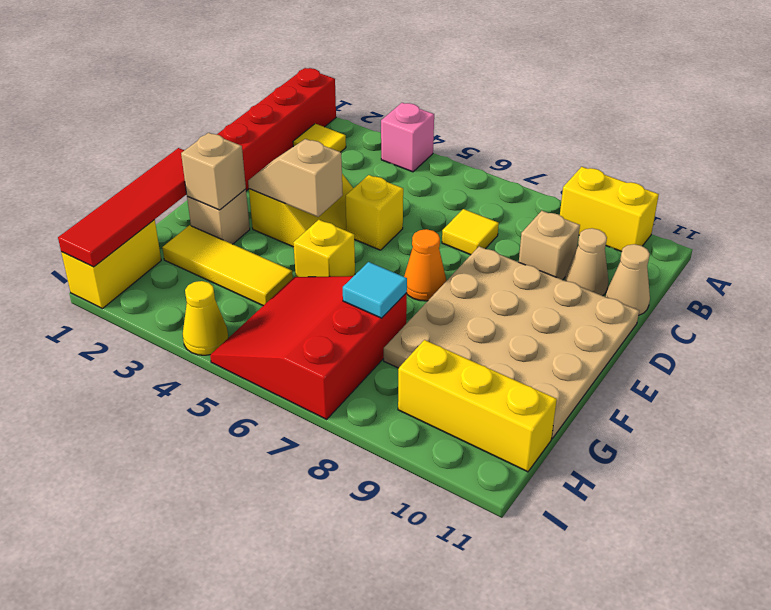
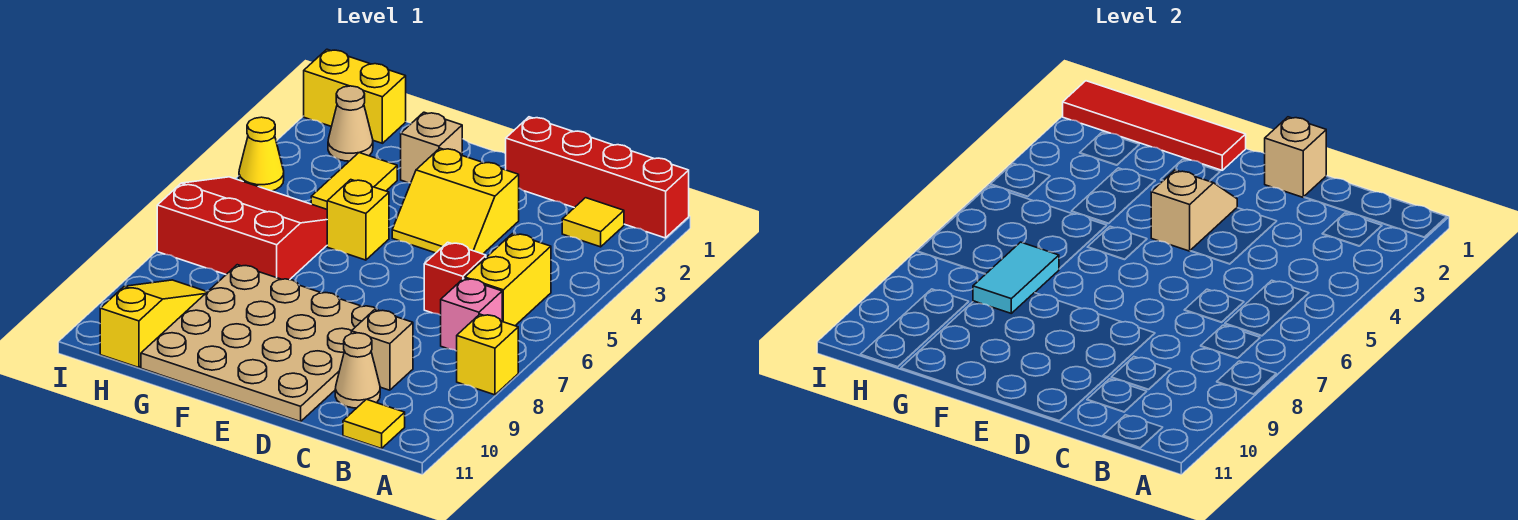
pink brick A4 level 1 -> pink brick B7 level 1
yellow brick A9:A10 level 1 -> yellow brick B5:B6 level 1
none -> red brick C6 level 1
yellow tile C7 level 1 -> yellow tile B11 level 1
tan cone C11 level 1 -> tan cone H2 level 1
yellow brick D5 level 1 -> yellow brick A8 level 1
orange cone E7 level 1 -> none
tan brick F2 level 2 -> tan brick D1 level 2
yellow tile G2:G4 level 1 -> yellow tile G3:G4 level 1
cyan tile G7 level 2 -> cyan tile G7:G8 level 2
yellow brick H9:H11 level 1 -> yellow slope H9:H11 level 1 top 11

